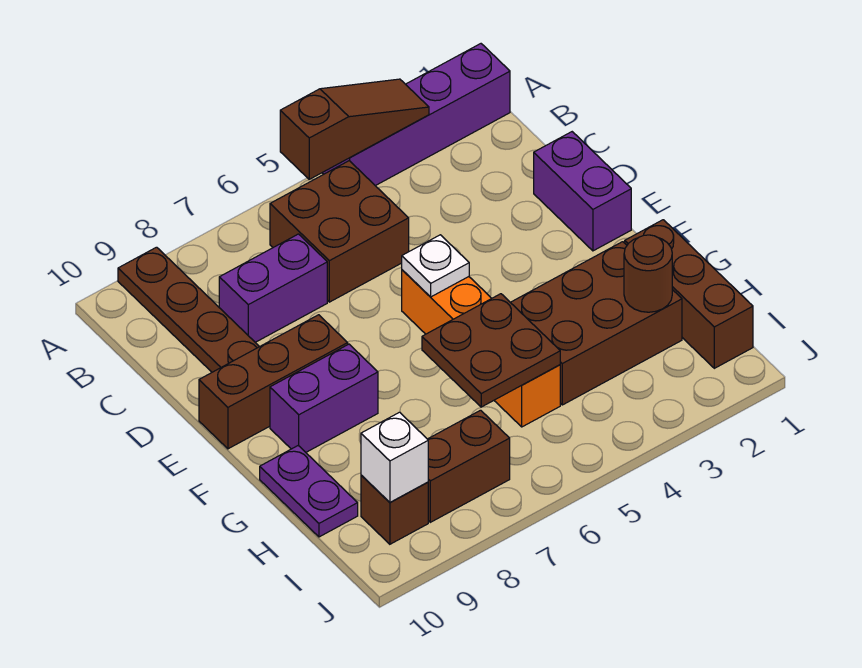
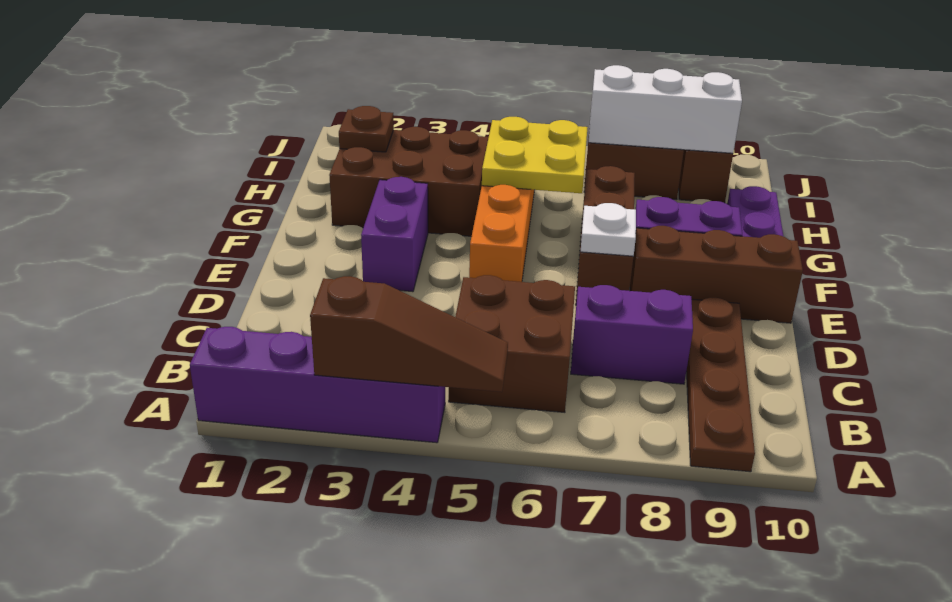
brown slope A3:A5 level 2 top 5 -> brown slope A3:A5 level 2 top 3
purple brick D1:E1 level 1 -> purple brick E3:F3 level 1
white plate E5 level 2 -> white plate E7 level 2
brown brick G1:I1 level 1 -> brown brick E7:G7 level 1
brown plate G5:H6 level 2 -> yellow plate G5:H6 level 2
brown round brick H2 level 2 -> brown plate H2 level 2
white brick I9 level 2 -> white brick I7:I9 level 2

